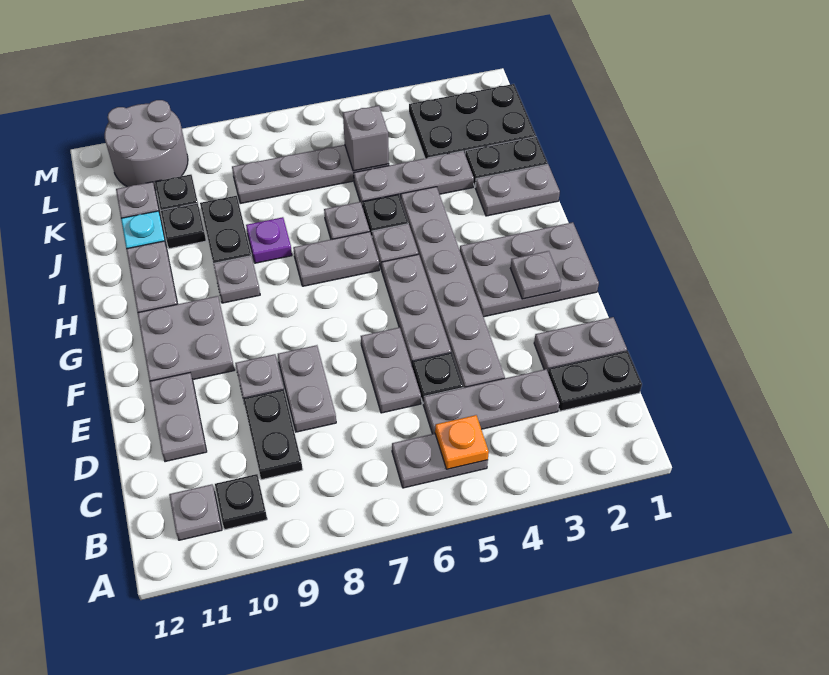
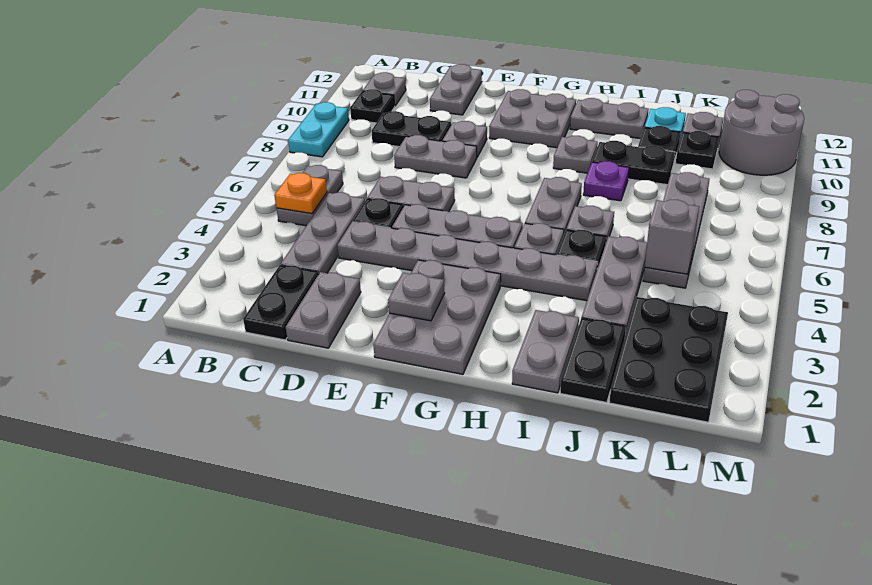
none -> cyan plate A8:A9 level 1
grey plate D11:E11 level 1 -> grey plate D11:D12 level 1

